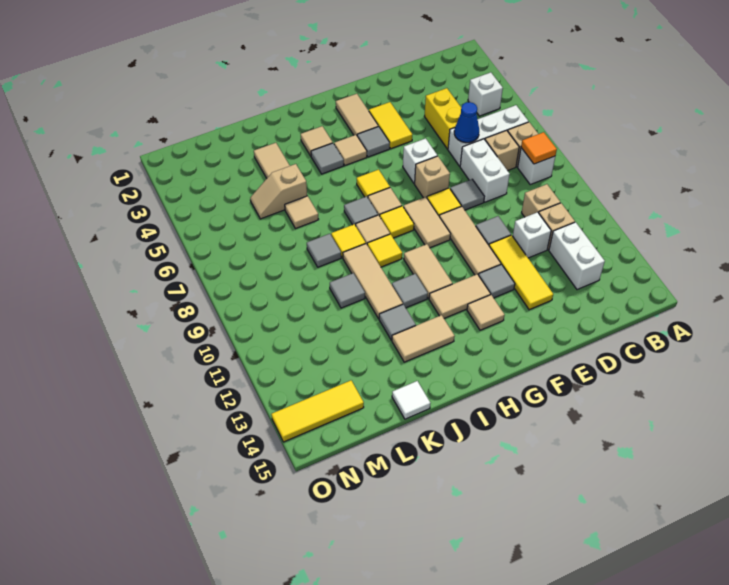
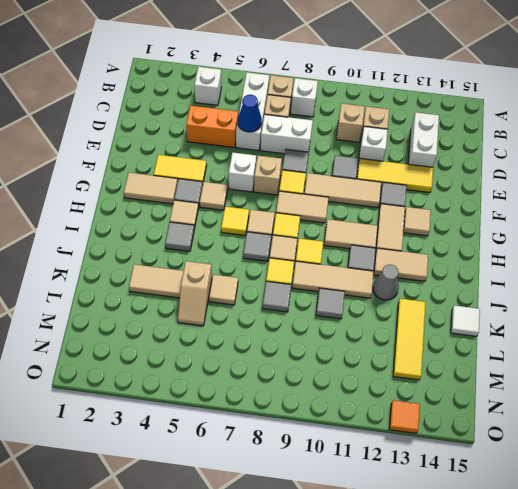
orange tile B8 level 2 -> orange tile O13 level 1
white brick C12:C13 level 1 -> white brick C13:D13 level 1
yellow brick D4:D5 level 1 -> orange brick D4:D5 level 1
tan tile I3 level 1 -> tan tile G5 level 1
tan tile I13:J13 level 1 -> tan tile I12:I13 level 1
grey tile J12 level 1 -> grey cone J12 level 1
yellow tile M14:O14 level 1 -> yellow tile K13:M13 level 1

